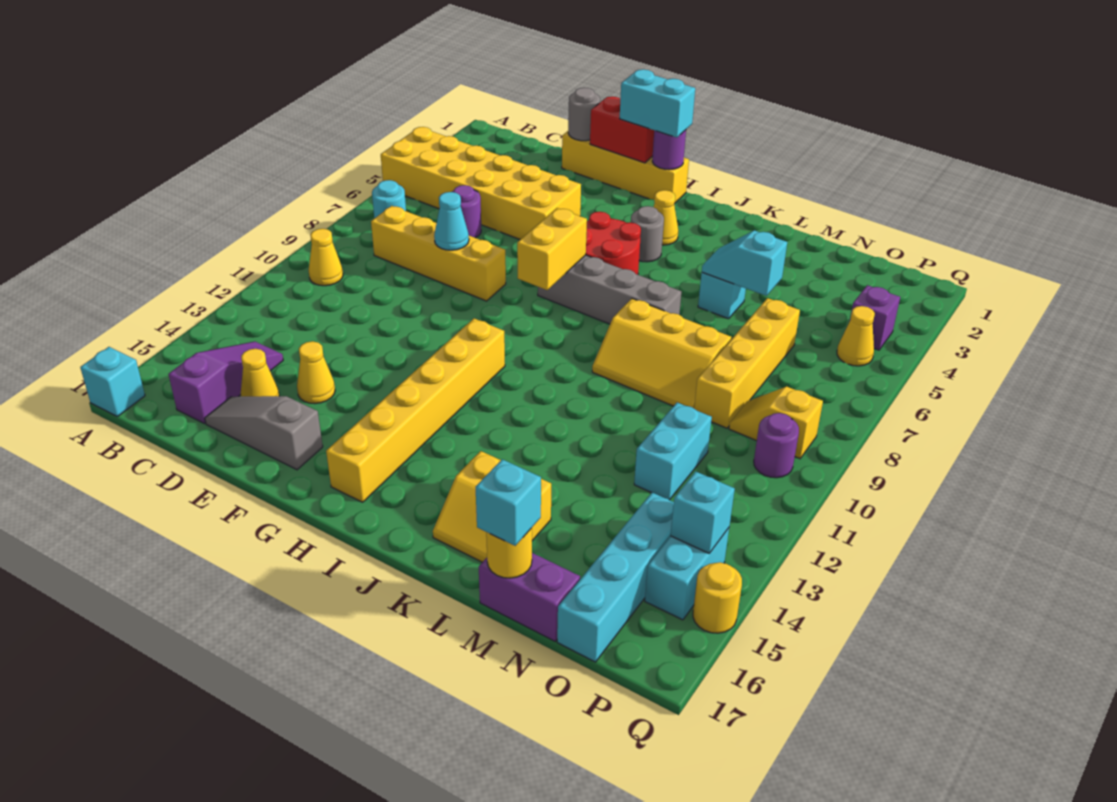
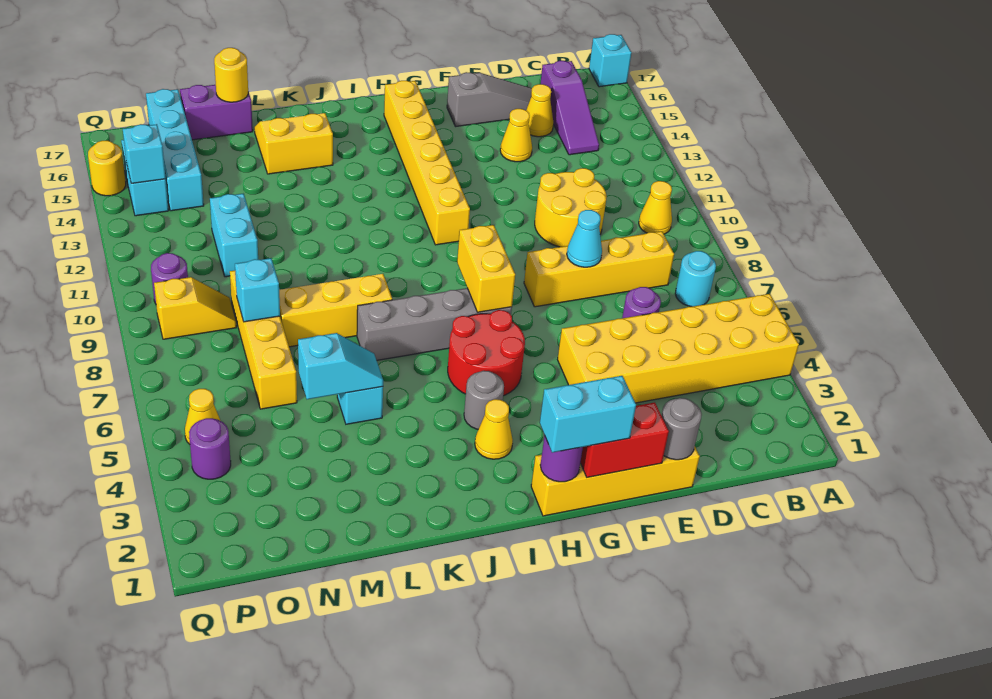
none -> yellow round brick D10:E11 level 1
cyan brick M17 level 3 -> cyan brick N8 level 2
purple brick P4 level 1 -> purple round brick P4 level 1

